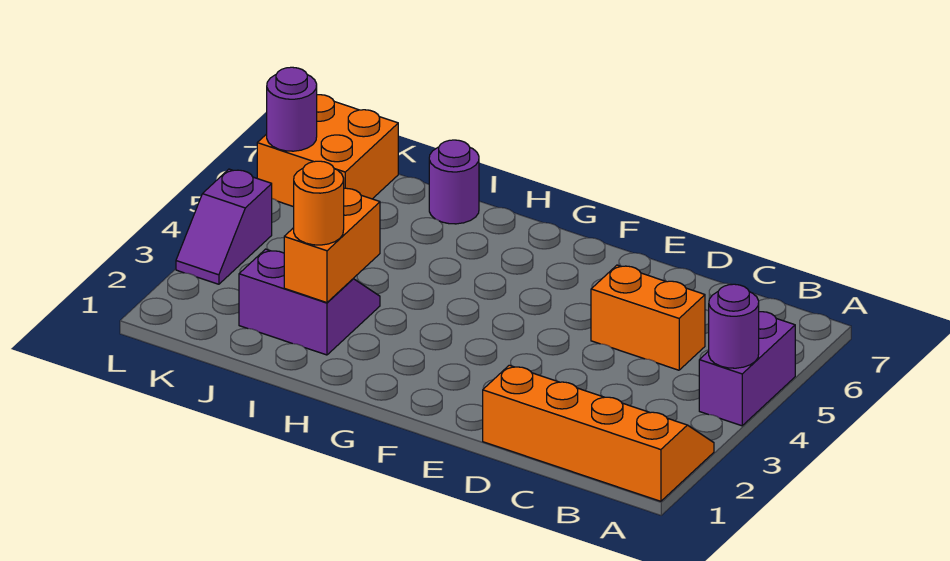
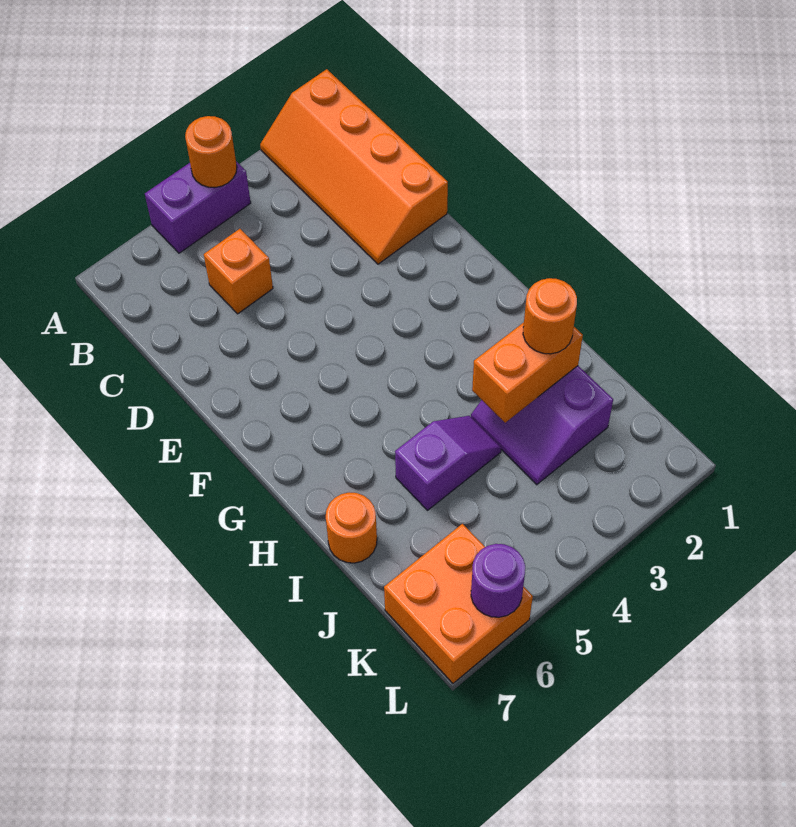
purple round brick A4 level 2 -> orange round brick A4 level 2
orange brick C5:D5 level 1 -> orange brick C5 level 1
purple round brick I7 level 1 -> orange round brick I7 level 1
purple slope L3:L4 level 1 top 4 -> purple slope I4:I5 level 1 top 5

